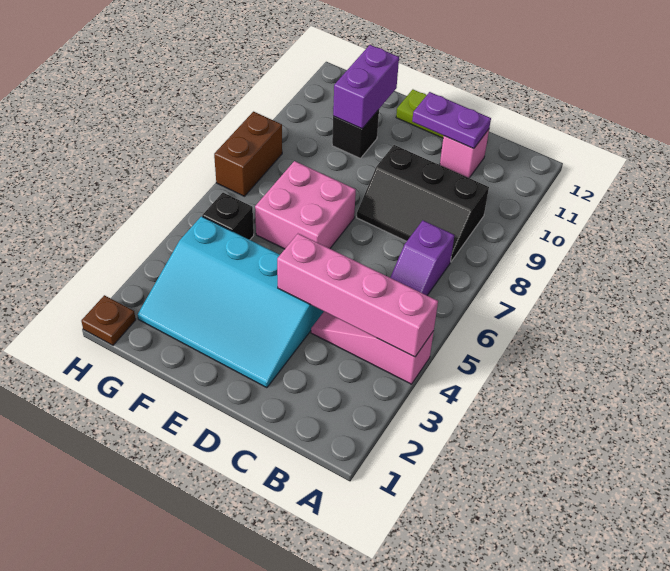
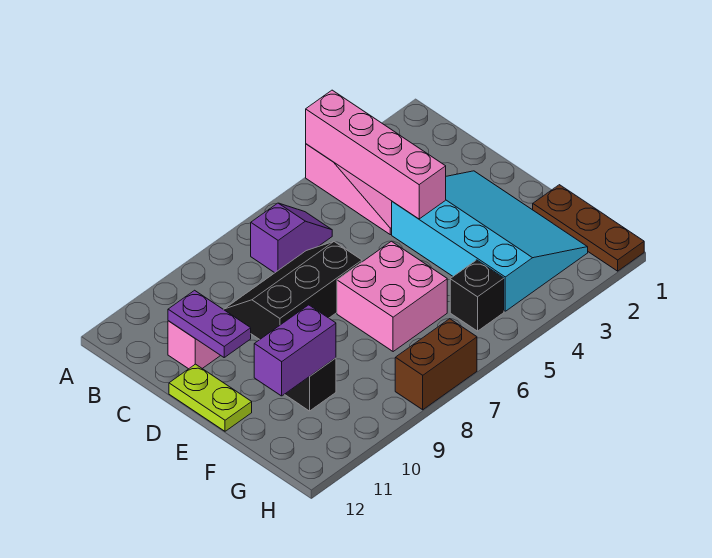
black slope B8:D9 level 1 top 9 -> black slope C7:D9 level 1 top D
brown plate H1 level 1 -> brown plate F1:H1 level 1

